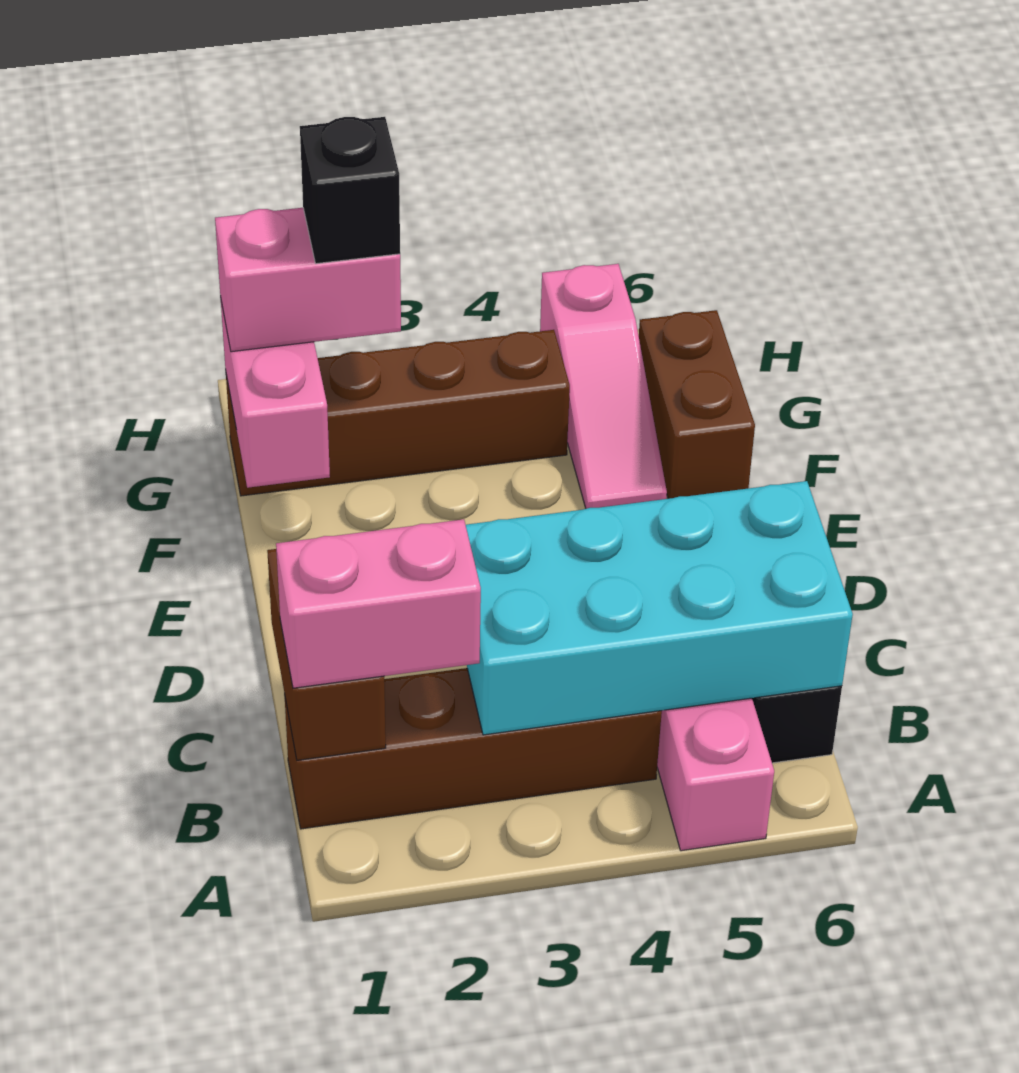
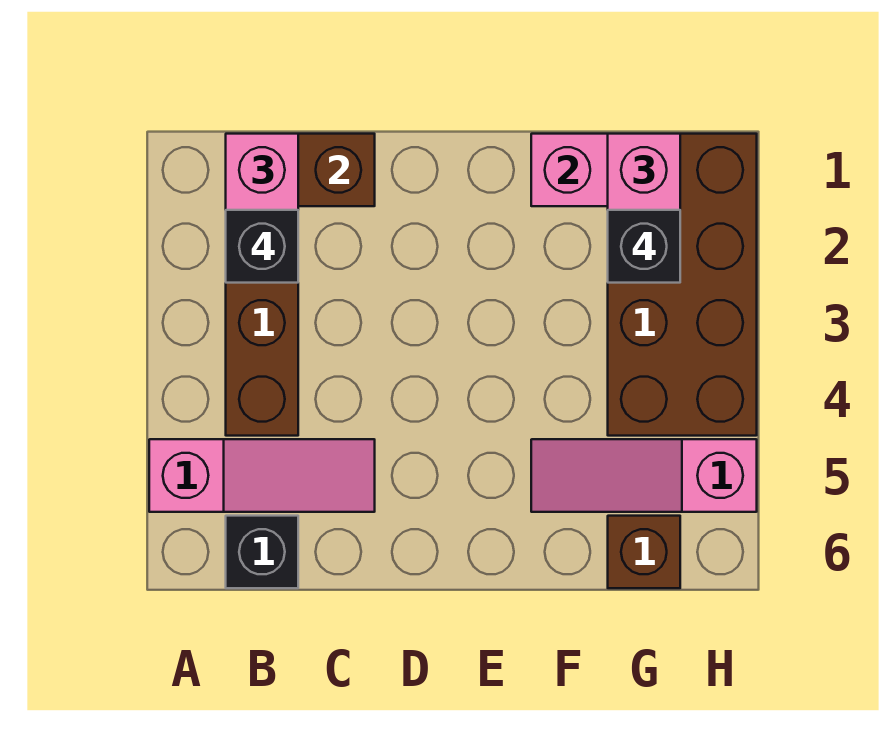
none -> black brick B2 level 4
cyan brick B3:C6 level 2 -> none
brown brick F6:G6 level 1 -> brown brick G6 level 1
brown brick G1:G4 level 1 -> brown brick G1:H4 level 1

